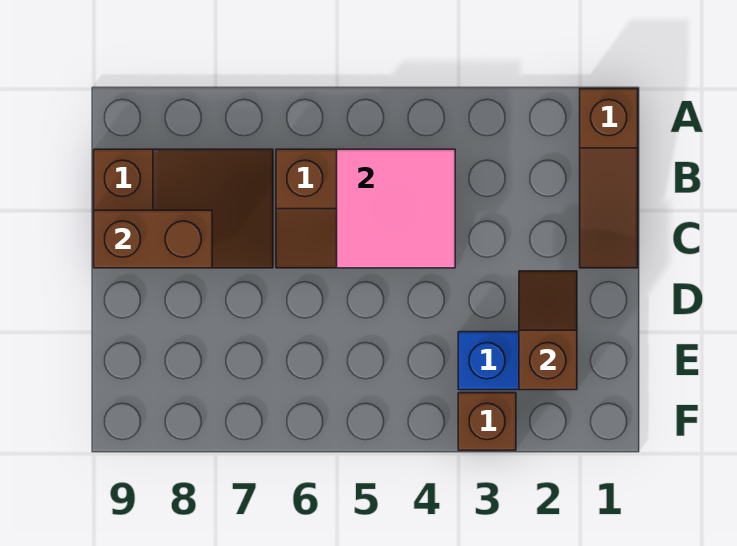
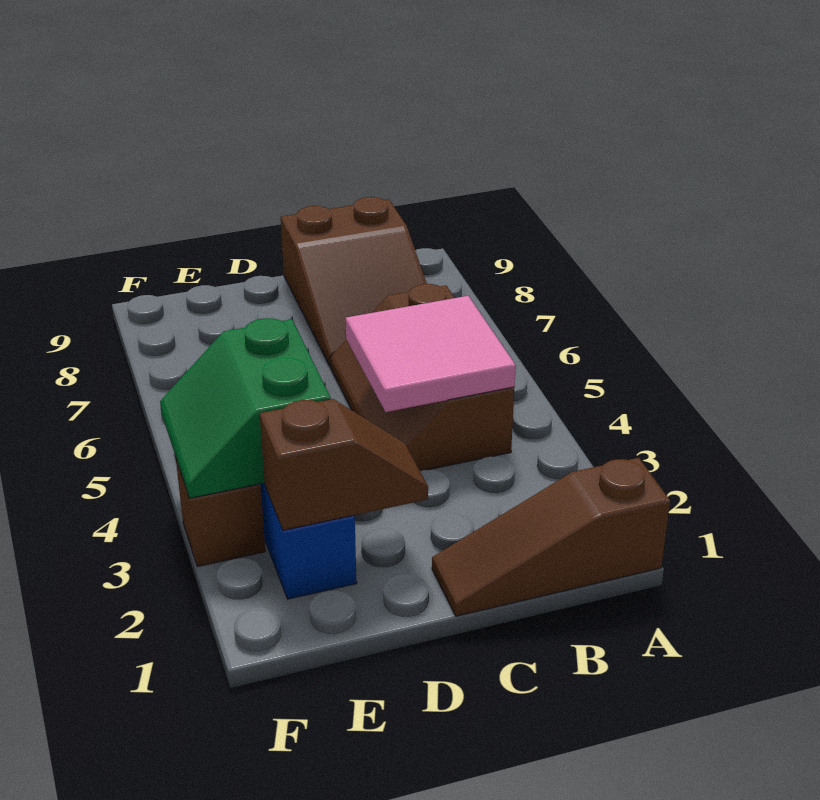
brown brick C8:C9 level 2 -> none
none -> green slope E3:F4 level 2 top E

